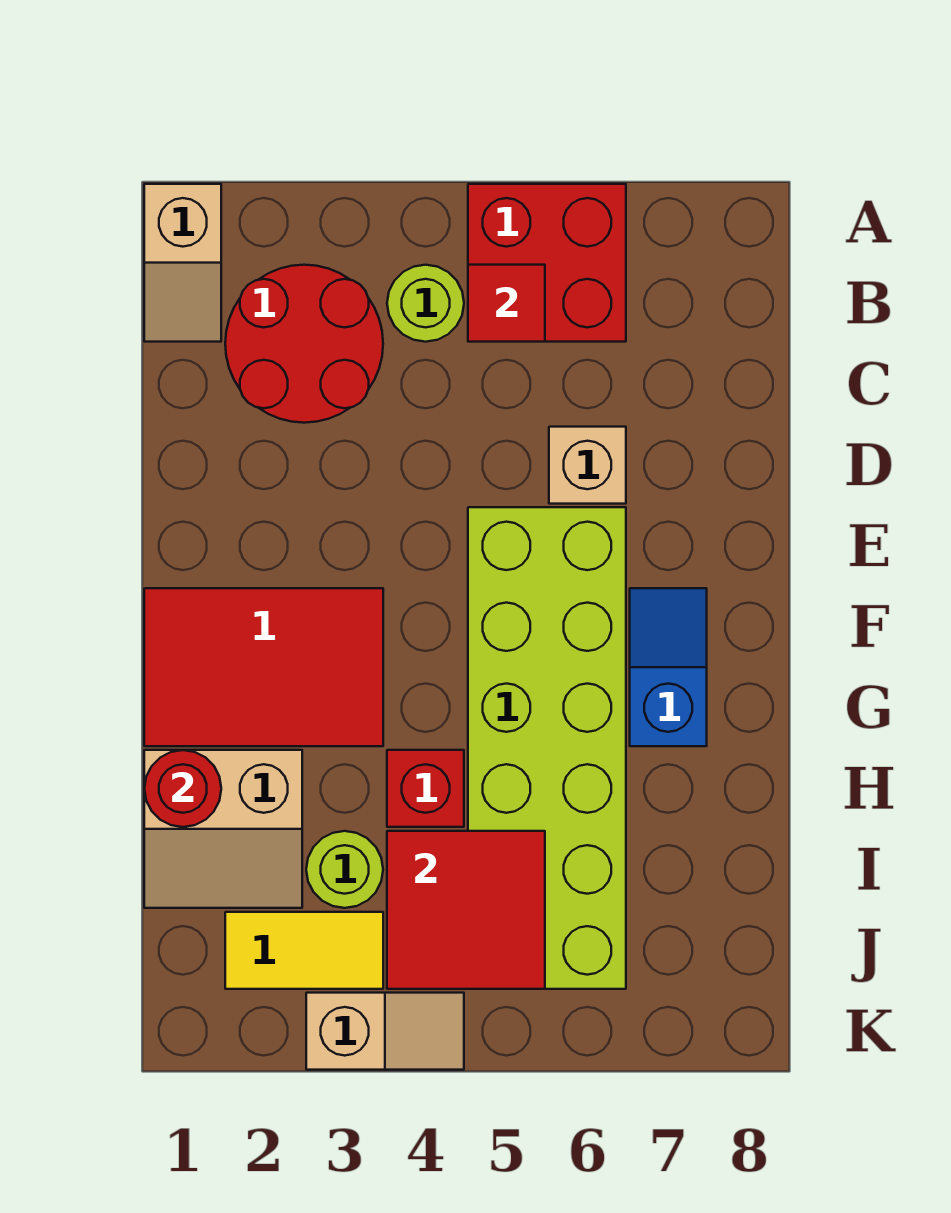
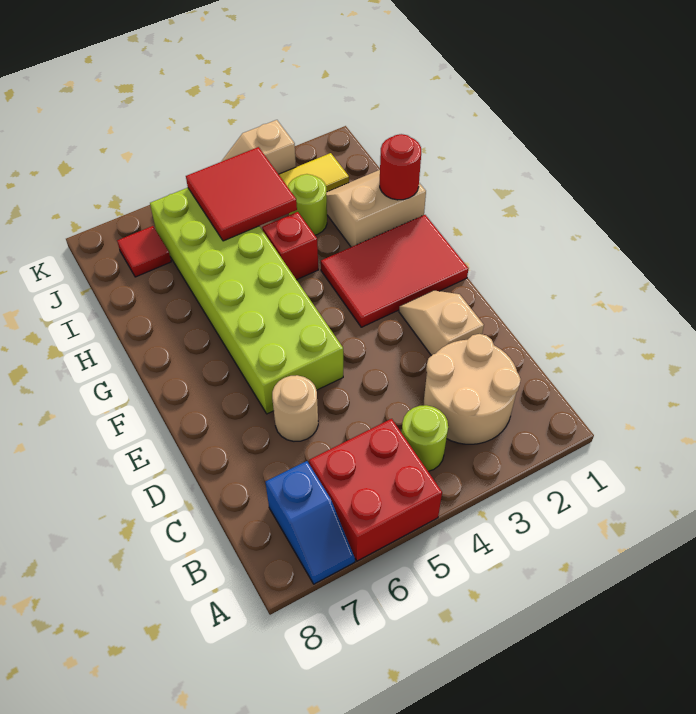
tan slope A1:B1 level 1 top A -> tan slope D2:E2 level 1 top D
red round brick B2:C3 level 1 -> tan round brick B2:C3 level 1
red tile B5 level 2 -> red tile J7 level 1
tan brick D6 level 1 -> tan round brick D6 level 1
blue slope F7:G7 level 1 top G -> blue slope A7:B7 level 1 top B

